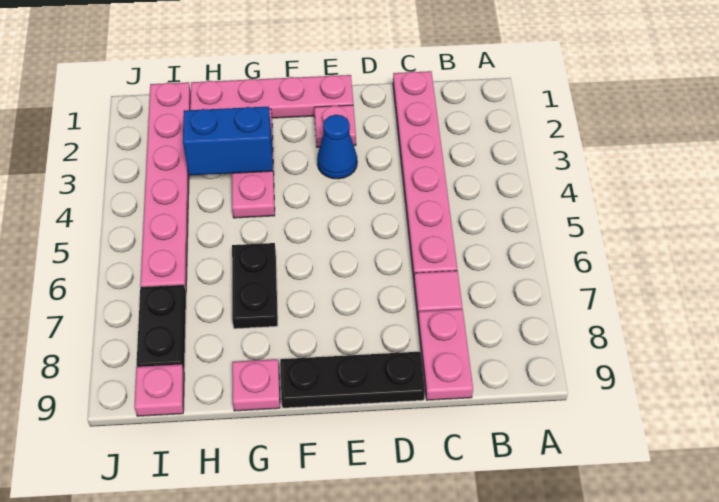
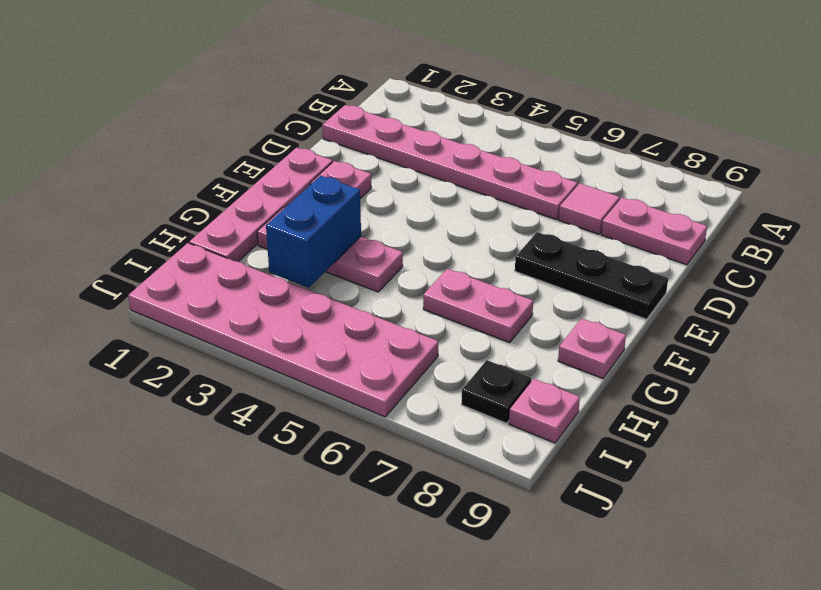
black plate D9:F9 level 1 -> black plate E7:E9 level 1
blue cone E3 level 1 -> none
black plate G6:G7 level 1 -> pink plate G6:G7 level 1
pink plate I1:I6 level 1 -> pink plate I1:J6 level 1
black plate I7:I8 level 1 -> black plate I8 level 1

